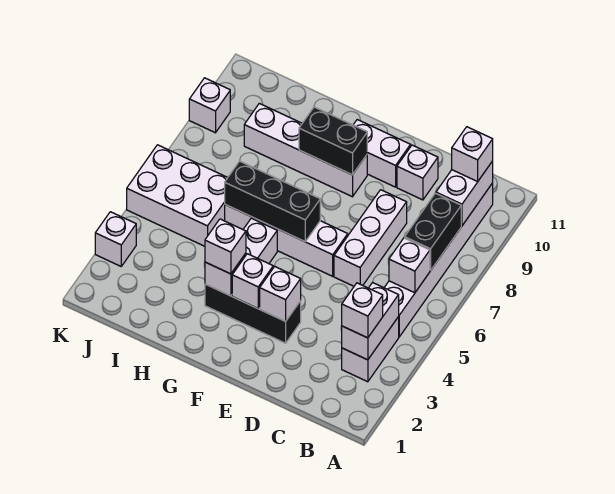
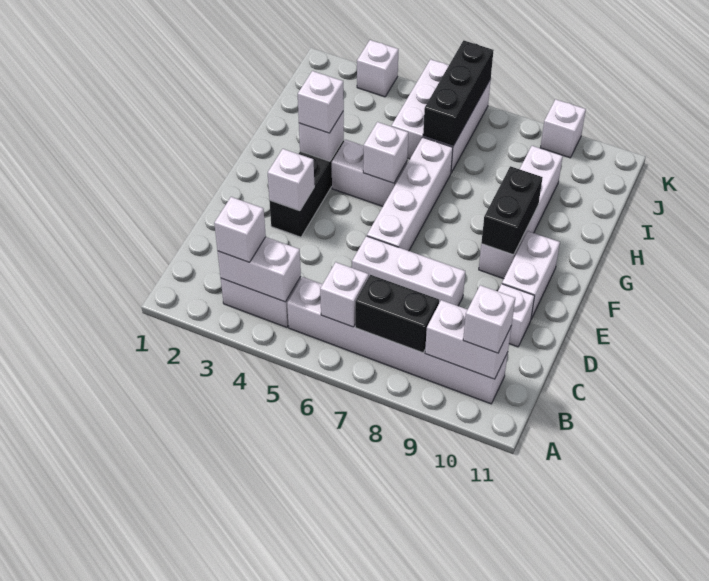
white brick F3 level 2 -> white brick G5 level 2
black brick F6:H6 level 2 -> black brick I6:K6 level 2

